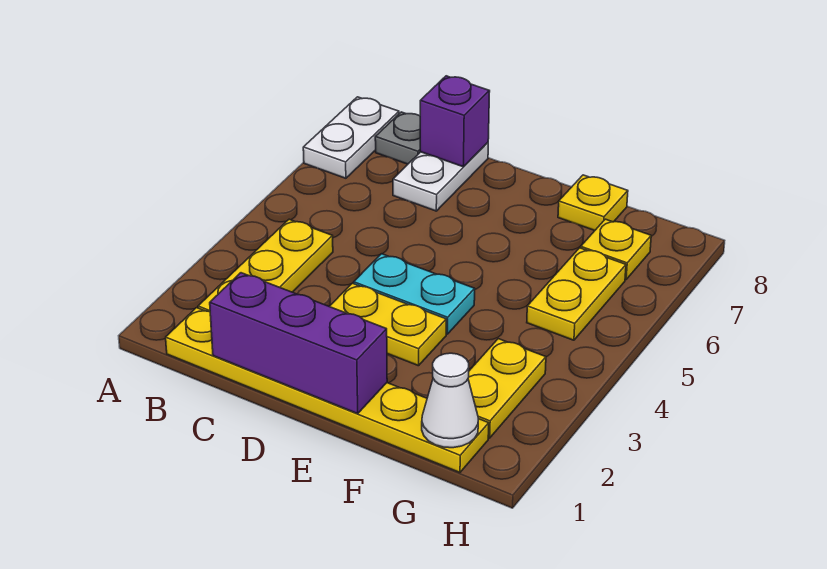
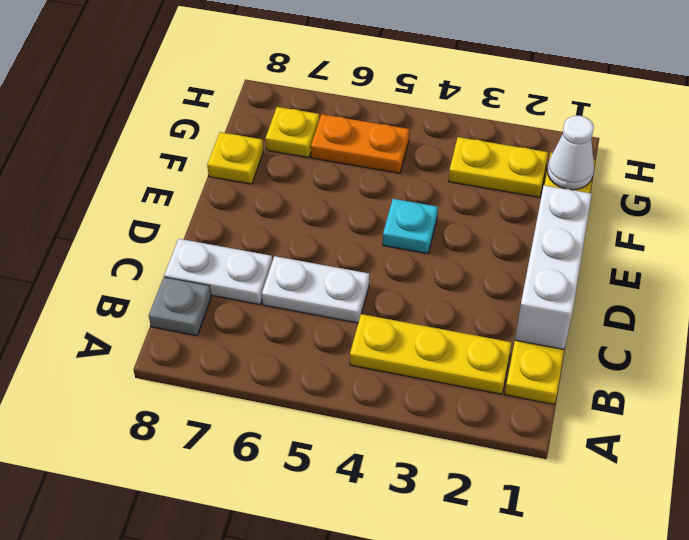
white plate A7:A8 level 1 -> white plate C5:C6 level 1
purple brick C1:E1 level 2 -> white brick C1:E1 level 2
purple brick C8 level 2 -> none
yellow plate D3:E3 level 1 -> none
cyan plate D4:E4 level 1 -> cyan plate E4 level 1
yellow plate G5:G6 level 1 -> orange plate G5:G6 level 1

